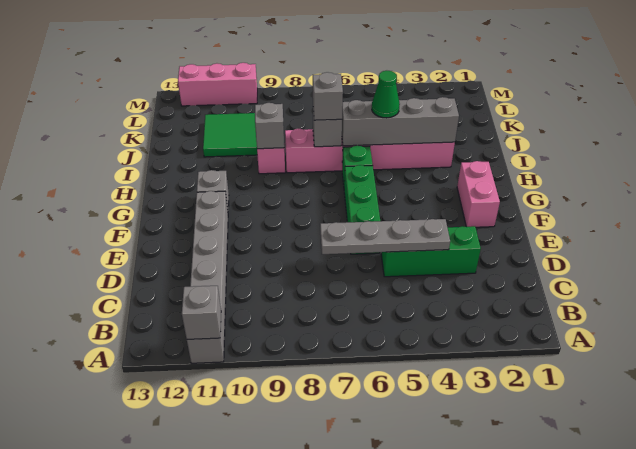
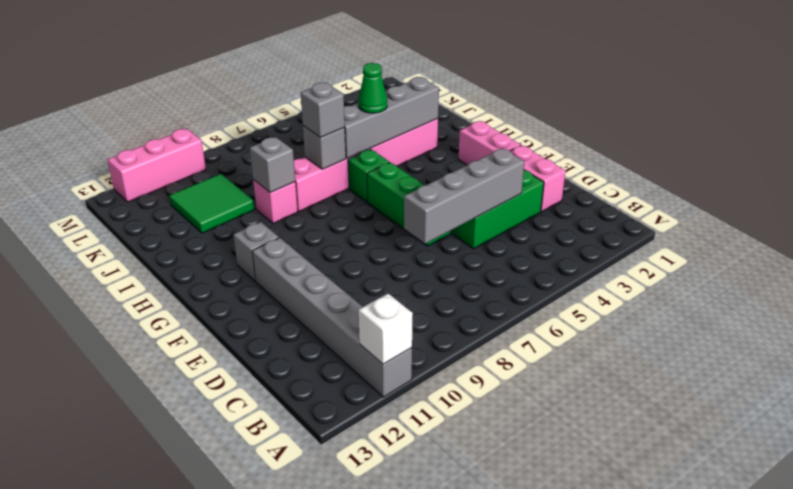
grey brick A11 level 2 -> white brick A11 level 2
none -> pink brick D2:E2 level 1
grey plate D4:D7 level 2 -> grey brick D4:D7 level 2

